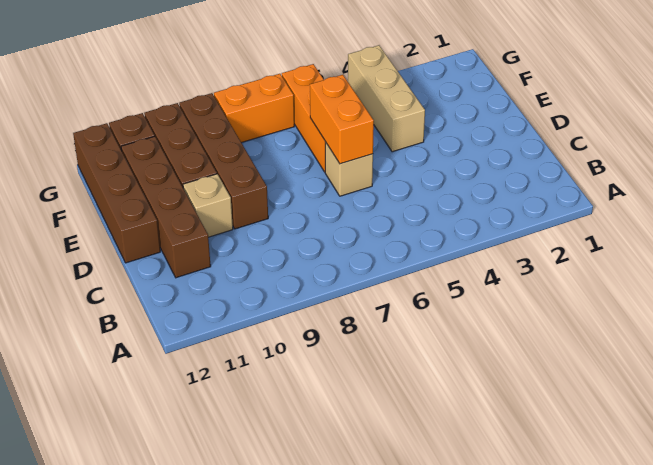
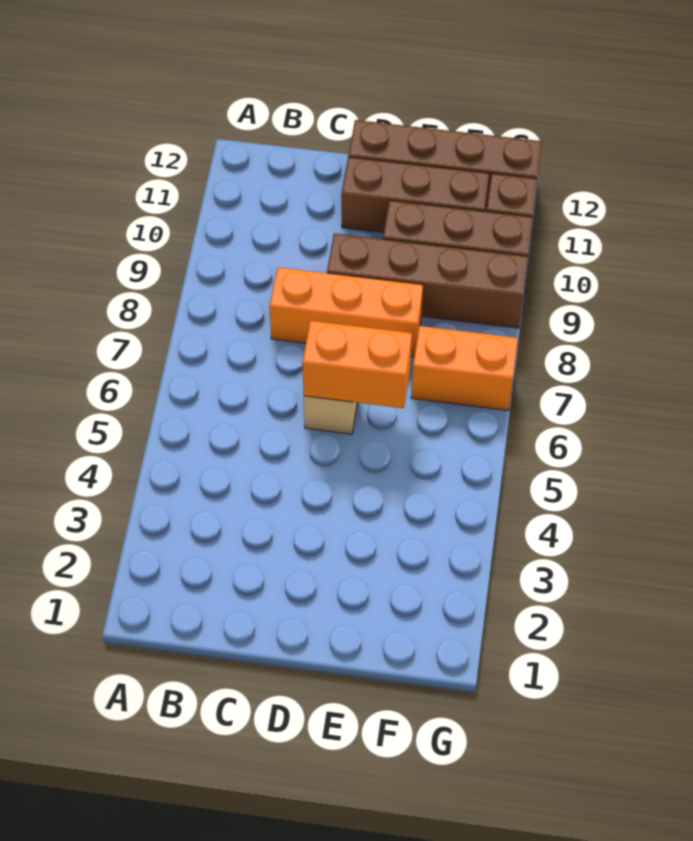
brown brick C11:F11 level 1 -> brown brick D11:F11 level 1
tan brick D10 level 1 -> none
tan brick E4:G4 level 1 -> none
orange brick E6:G6 level 1 -> orange brick C8:E8 level 1
orange brick G7:G8 level 1 -> orange brick F7:G7 level 1

